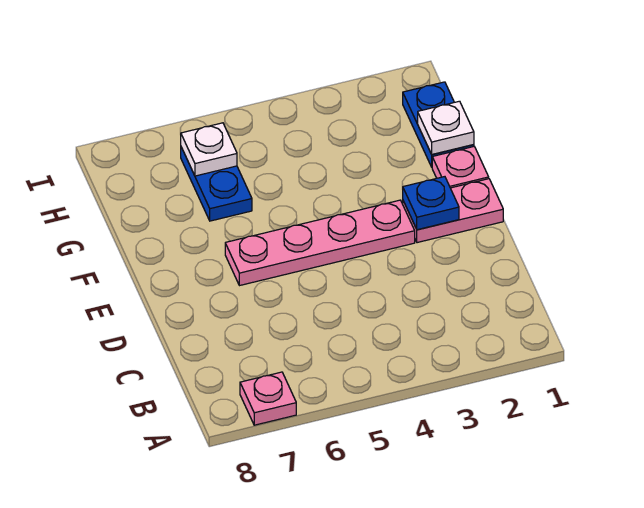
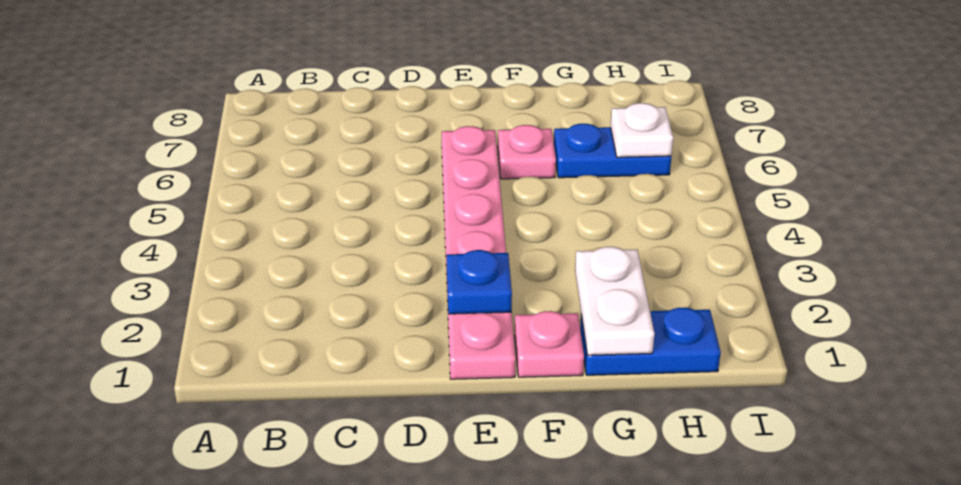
pink plate A7 level 1 -> pink plate F6 level 1
white plate G1 level 2 -> white plate G1:G2 level 2

